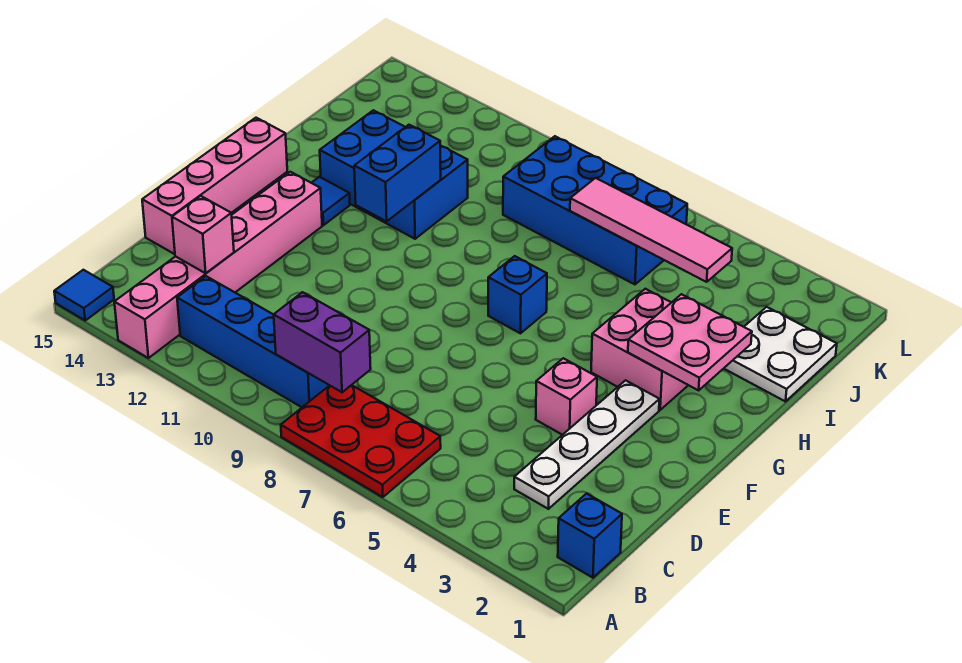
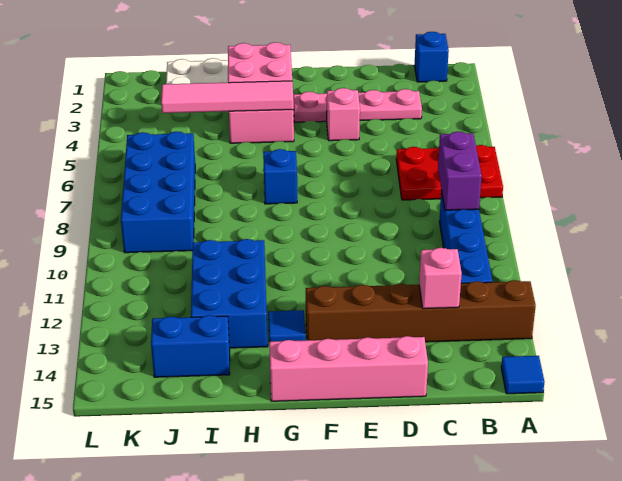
red plate A6:B8 level 1 -> red plate A6:C7 level 1
pink brick A13:F13 level 1 -> brown brick A13:F13 level 1
white plate C3:F3 level 1 -> pink plate C3:F3 level 1
blue brick G11:H11 level 2 -> blue brick I14:J14 level 1
pink tile J4:J7 level 2 -> pink tile G4:J4 level 2

